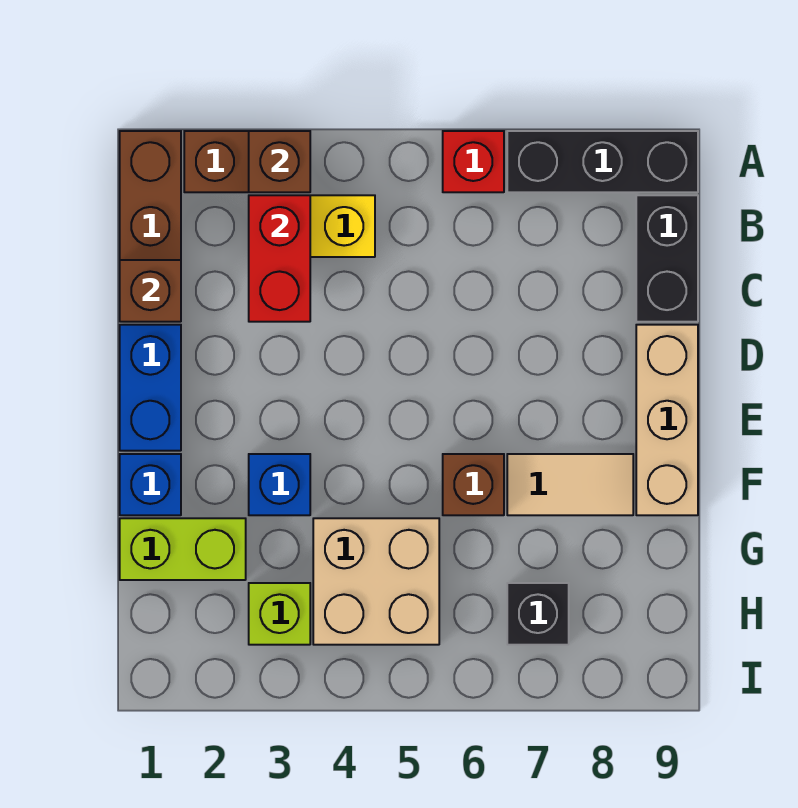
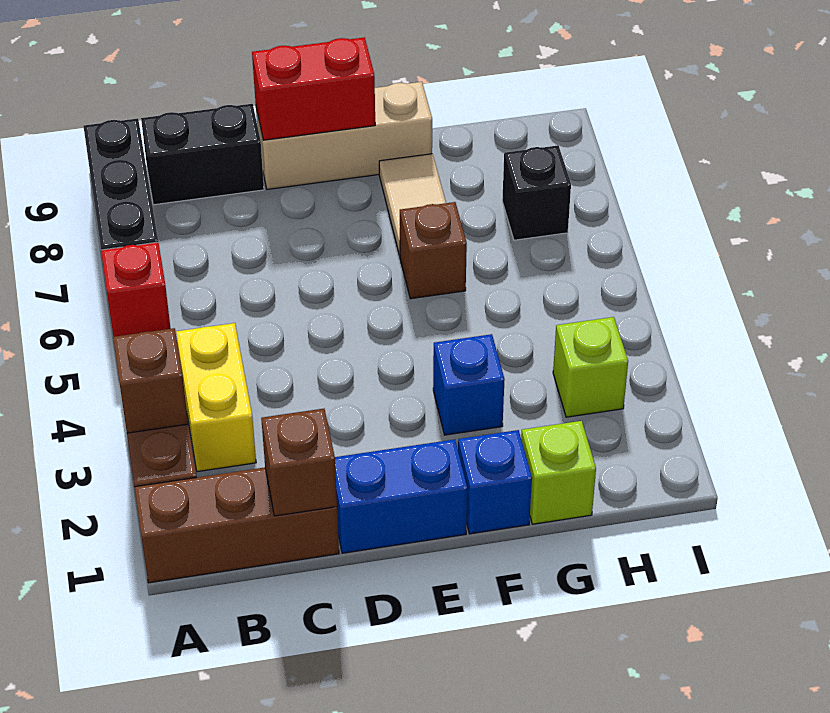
red brick B3:C3 level 2 -> red brick D9:E9 level 2
lime brick G1:G2 level 1 -> lime brick G1 level 1
tan brick G4:H5 level 1 -> none

